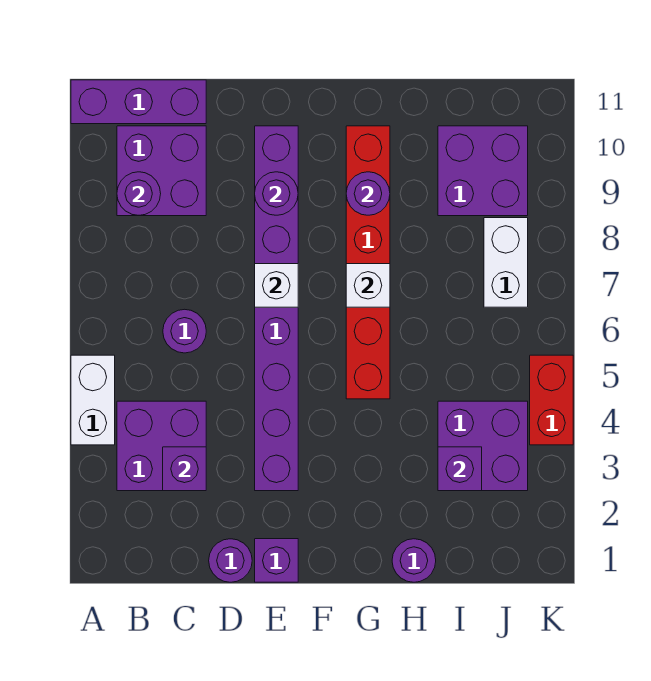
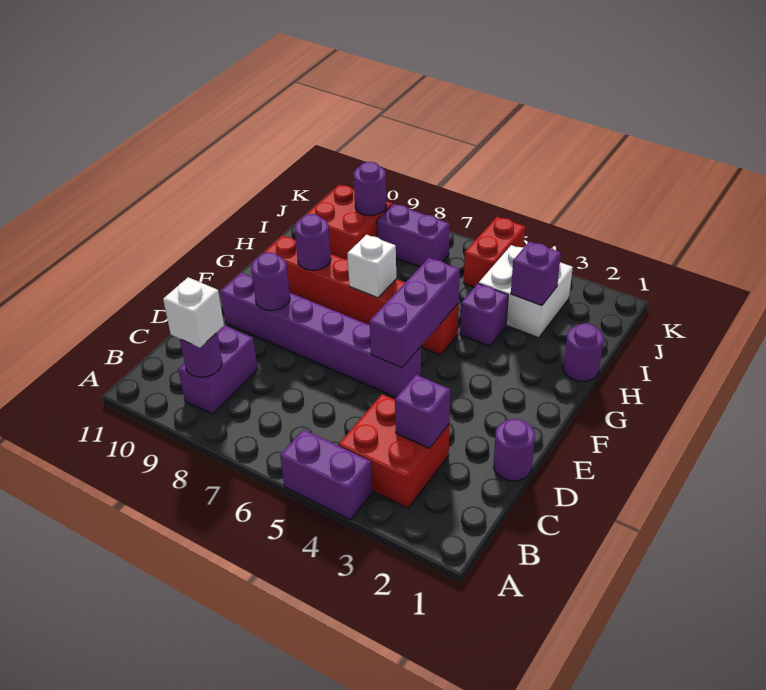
white brick A4:A5 level 1 -> purple brick A4:A5 level 1
purple brick A11:C11 level 1 -> purple brick E5:G5 level 2
purple brick B3:C4 level 1 -> red brick B3:C4 level 1
purple brick B9:C10 level 1 -> purple brick B9:C9 level 1
purple round brick C6 level 1 -> purple round brick J9 level 2
purple brick E1 level 1 -> purple brick H4 level 1
purple brick E3:E10 level 1 -> purple brick E5:E10 level 1
white brick E7 level 2 -> white brick B9 level 3
purple brick I3:J4 level 1 -> white brick I3:J4 level 1
purple brick I9:J10 level 1 -> red brick I9:J10 level 1
white brick J7:J8 level 1 -> purple brick J7:J8 level 1
red brick K4:K5 level 1 -> red brick J5:K5 level 1

